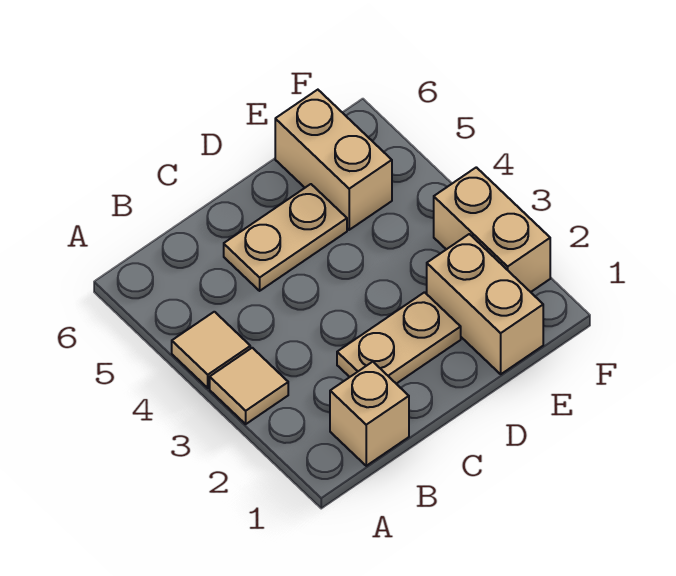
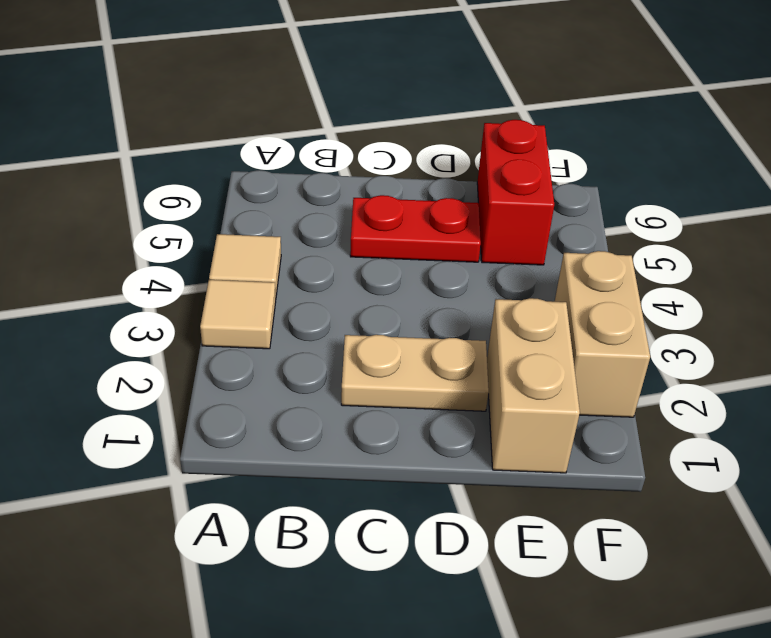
tan brick B1 level 1 -> none
tan plate C5:D5 level 1 -> red plate C5:D5 level 1
tan brick E5:E6 level 1 -> red brick E5:E6 level 1

